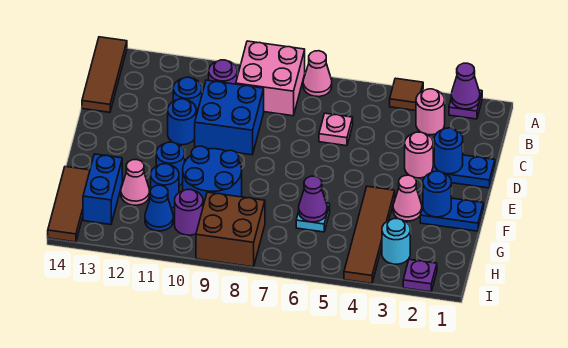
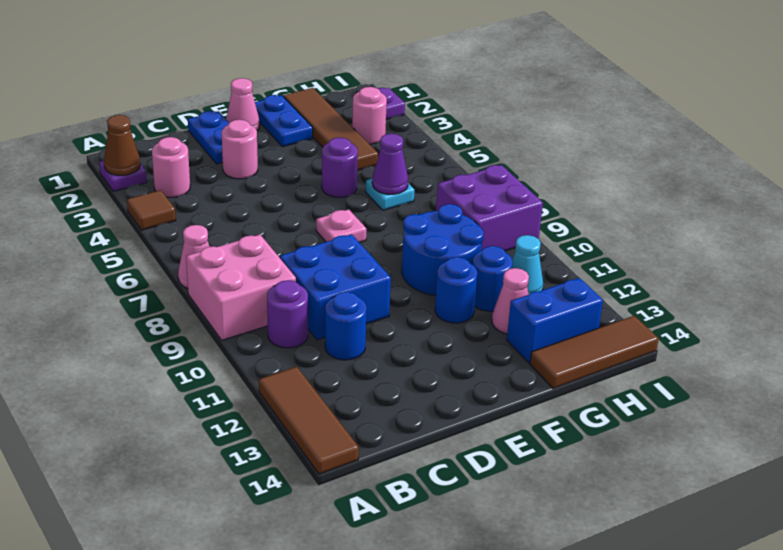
purple cone A2 level 2 -> brown cone A2 level 2
brown tile A14:C14 level 1 -> brown tile A12:A14 level 1
pink plate C6 level 1 -> pink plate E7 level 1
blue round brick D2 level 2 -> none
blue round brick D11 level 1 -> none
blue round brick F2 level 2 -> none
pink cone F3 level 1 -> pink cone E1 level 1
brown tile F4:I4 level 1 -> brown tile G1:G4 level 1
cyan round brick H3 level 1 -> pink round brick H3 level 1
brown brick H8:I9 level 1 -> purple brick H8:I9 level 1
purple round brick H10 level 1 -> purple round brick F5 level 1
blue cone H11 level 1 -> cyan cone H11 level 1

